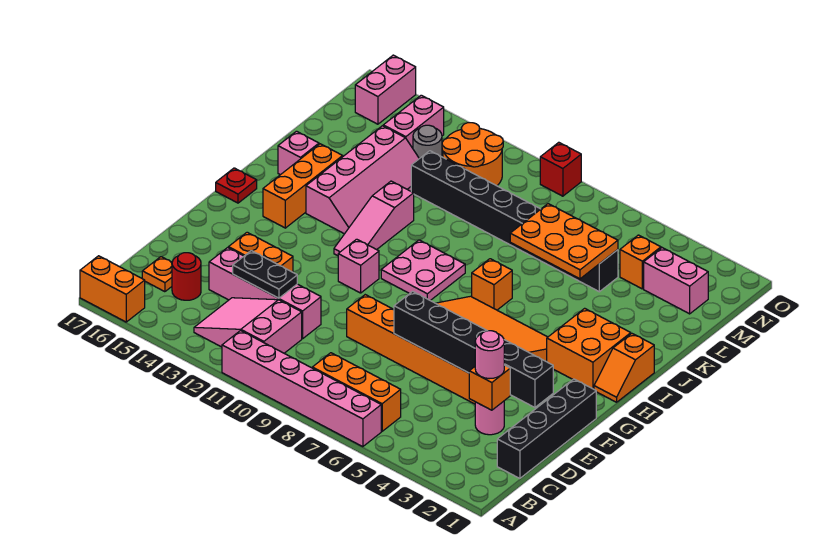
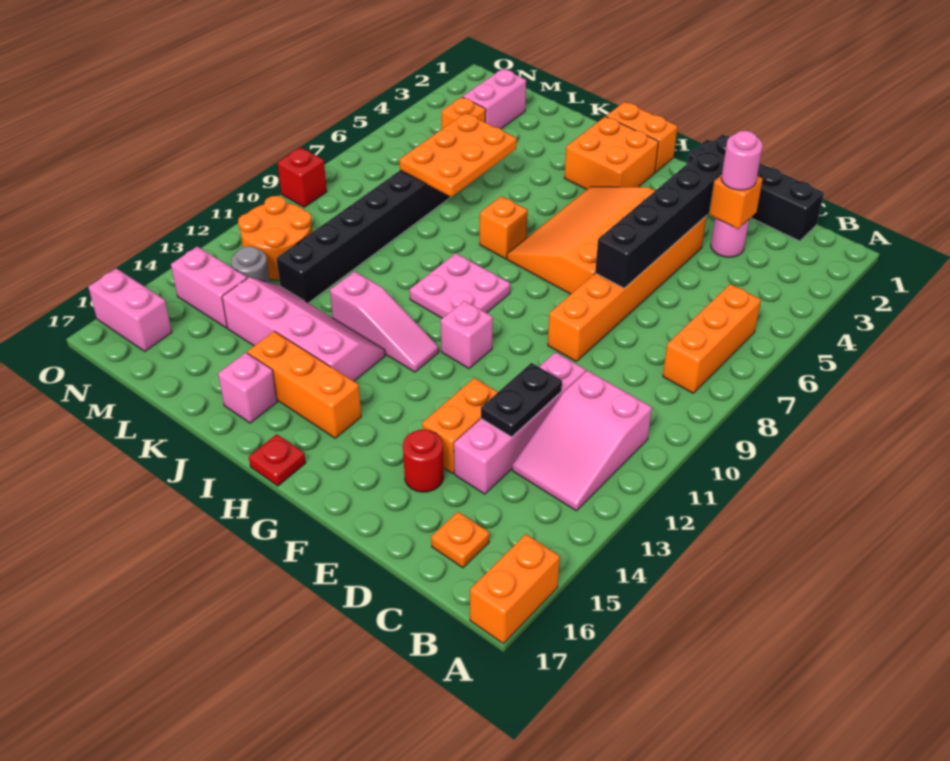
pink brick A6:A11 level 1 -> none
red round brick C15 level 1 -> red round brick E15 level 1
orange slope H1:I1 level 1 top I -> orange brick H1:I1 level 1

